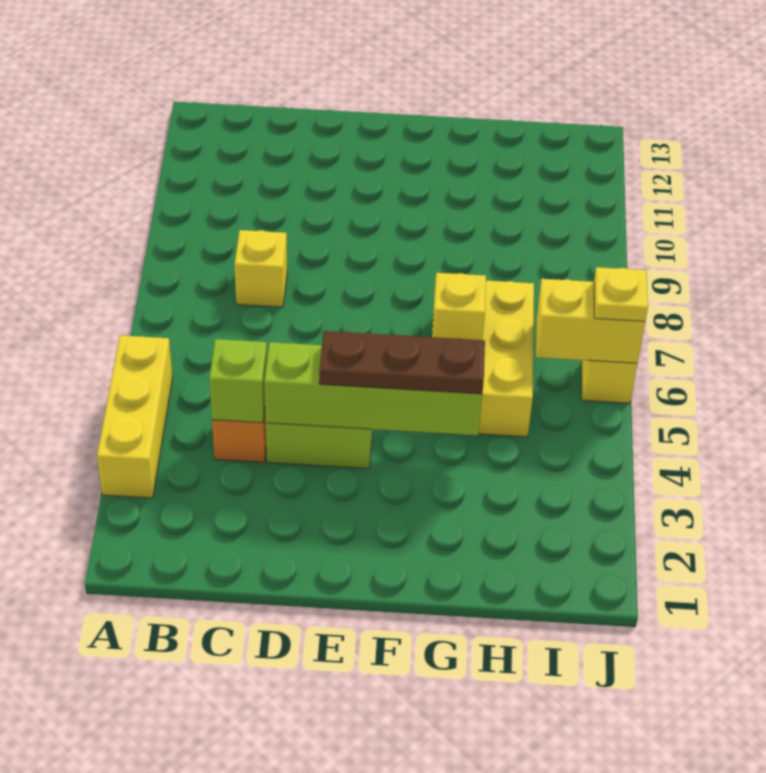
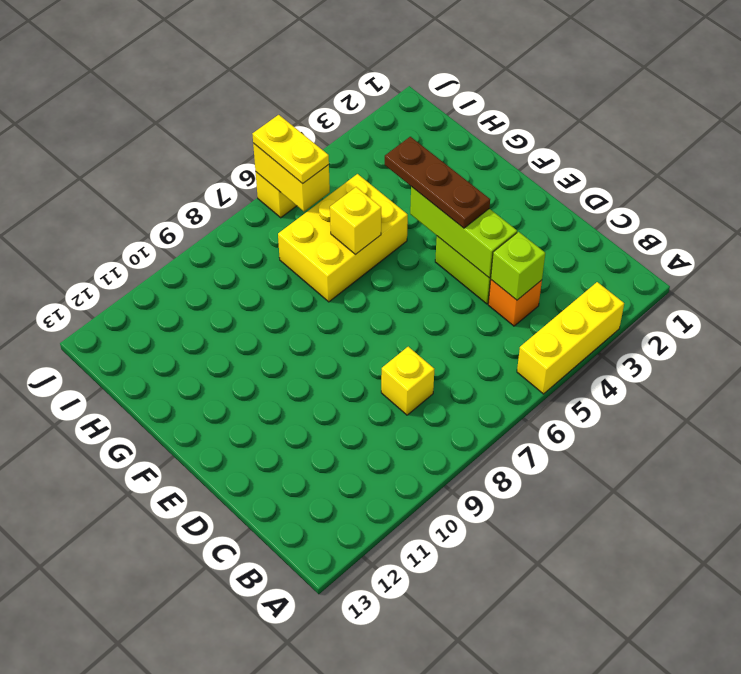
lime brick D4:G4 level 2 -> lime brick D4:F4 level 2
yellow plate J6 level 3 -> yellow plate I6:J6 level 3

